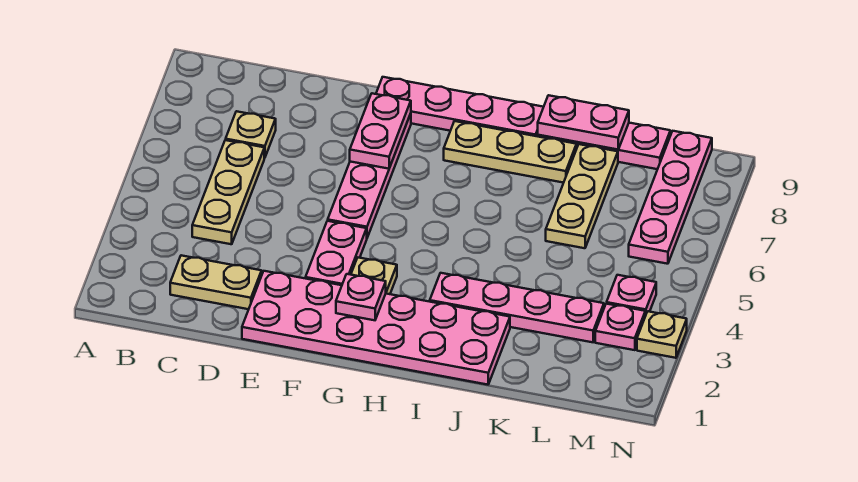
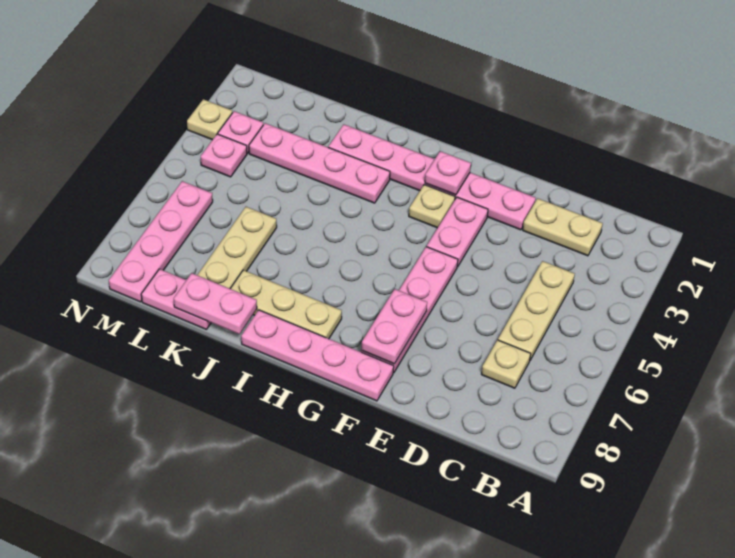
pink plate E1:J2 level 1 -> pink plate E2:J2 level 1

